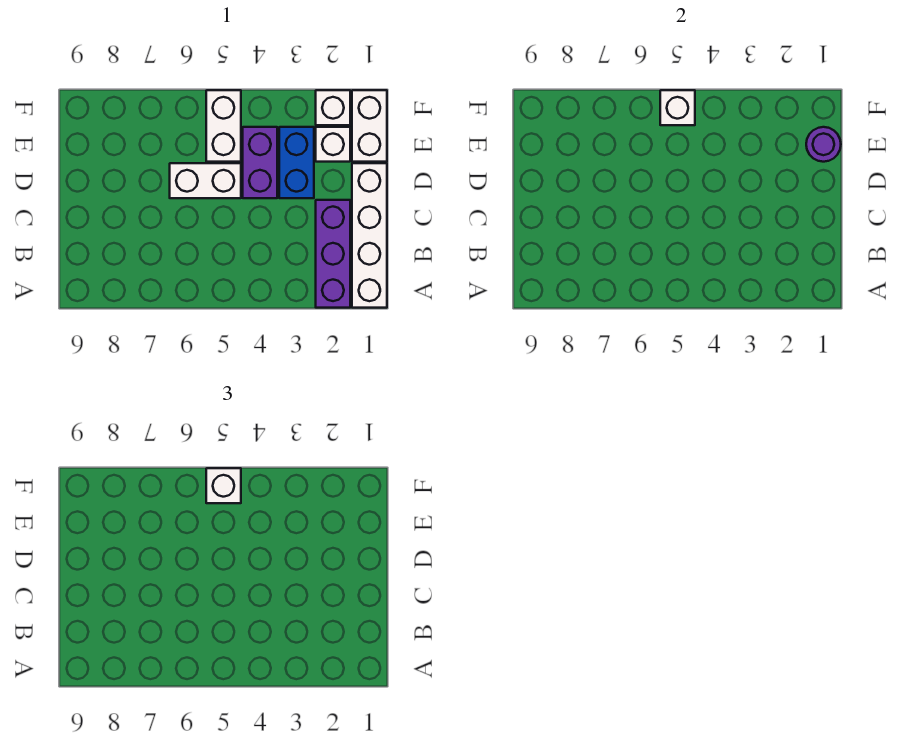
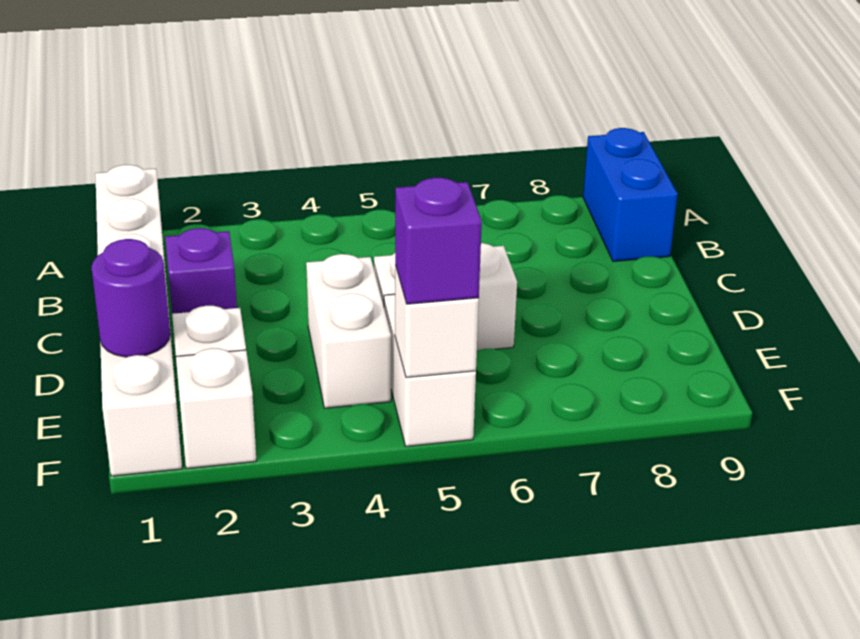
purple brick A2:C2 level 1 -> purple brick C2 level 1
blue brick D3:E3 level 1 -> blue brick A9:B9 level 1
purple brick D4:E4 level 1 -> white brick D4:E4 level 1
white brick F5 level 3 -> purple brick F5 level 3

